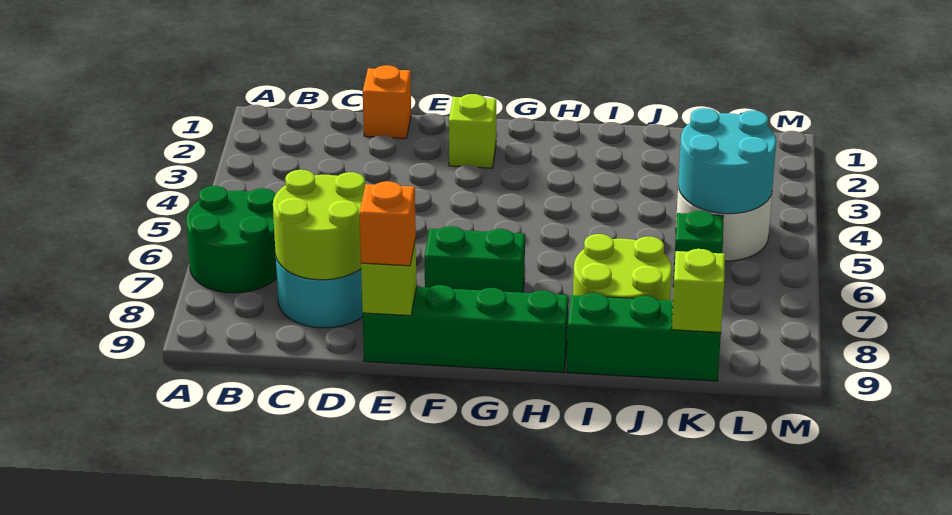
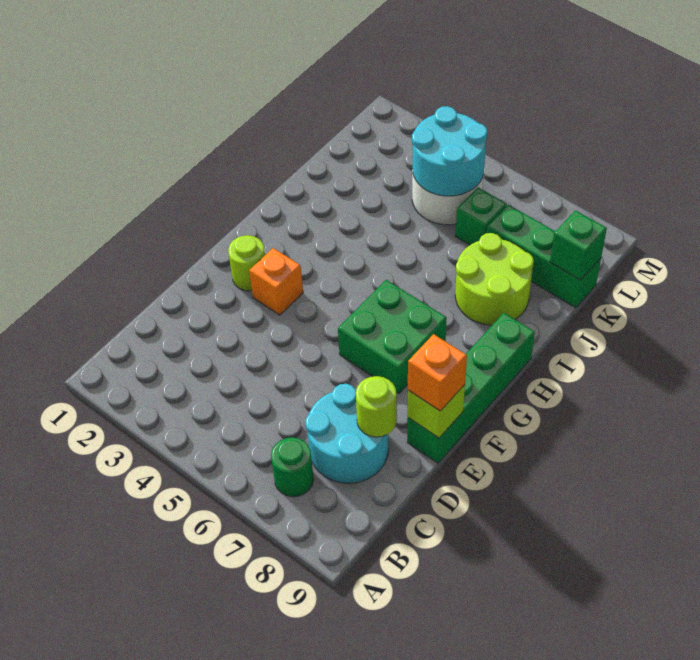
green round brick A6:B7 level 1 -> green round brick B7 level 1
lime round brick C7:D8 level 2 -> lime round brick D8 level 2
orange brick D1 level 1 -> orange brick F3 level 1
lime brick F2 level 1 -> lime round brick F2 level 1
green brick F7:G7 level 1 -> green brick F6:G7 level 1
green brick I9:K9 level 1 -> green brick K7:K9 level 1
lime brick K9 level 2 -> green brick K9 level 2

